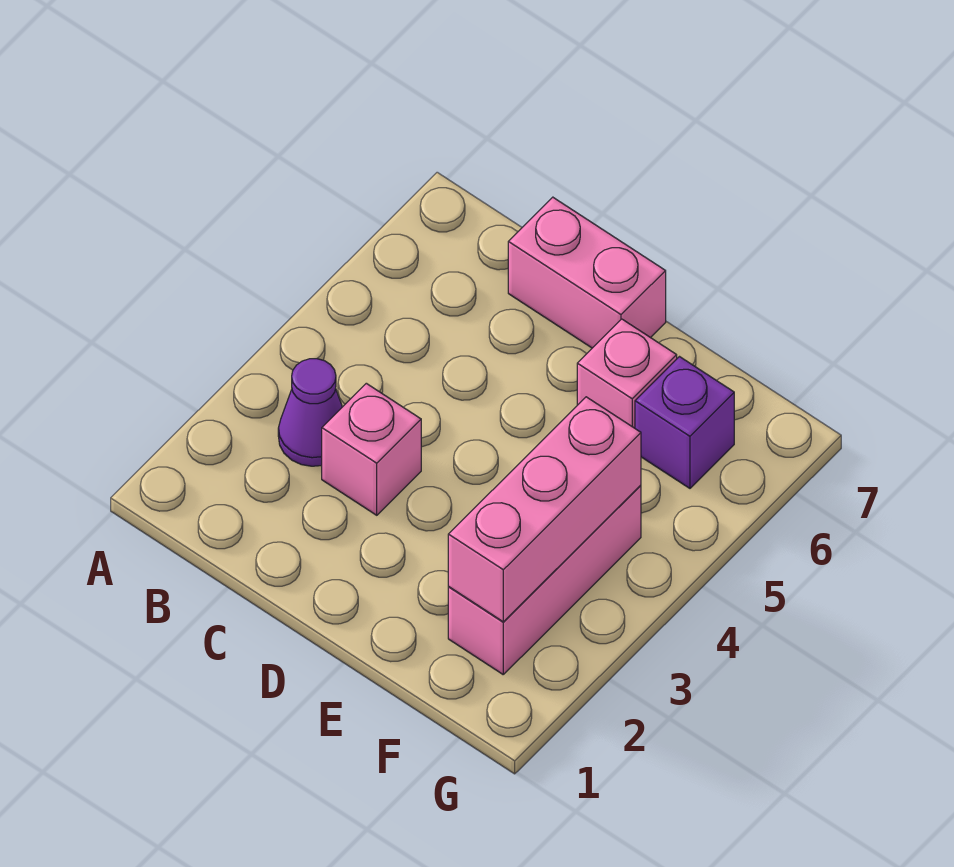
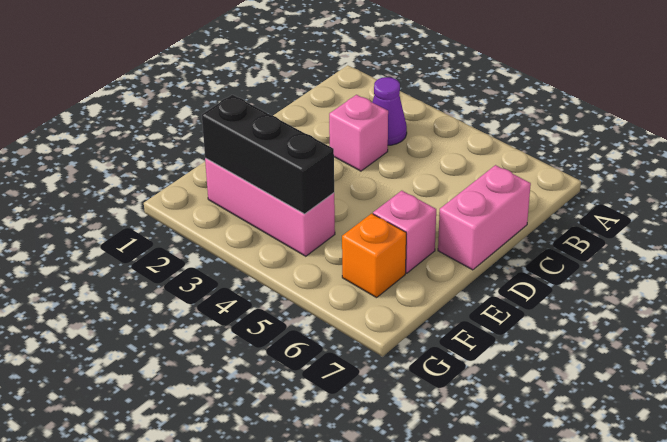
pink brick F2:F4 level 2 -> black brick F2:F4 level 2
purple brick F6 level 1 -> orange brick F6 level 1

